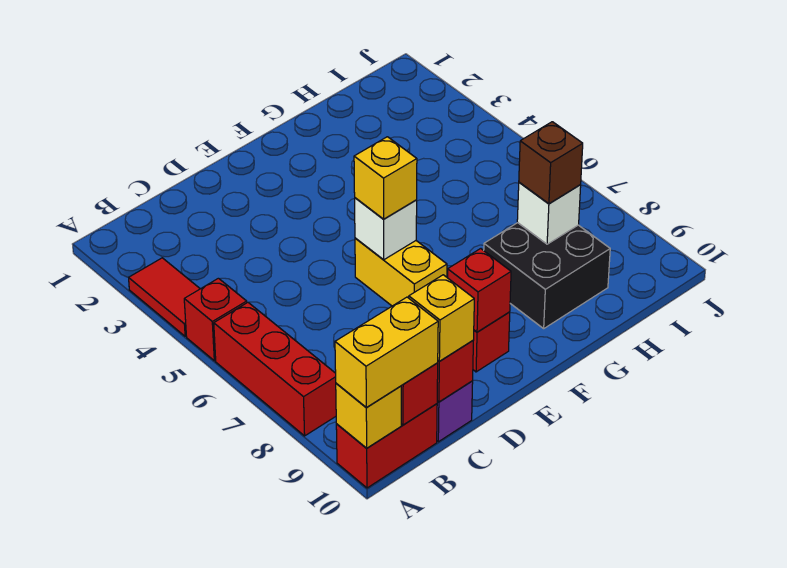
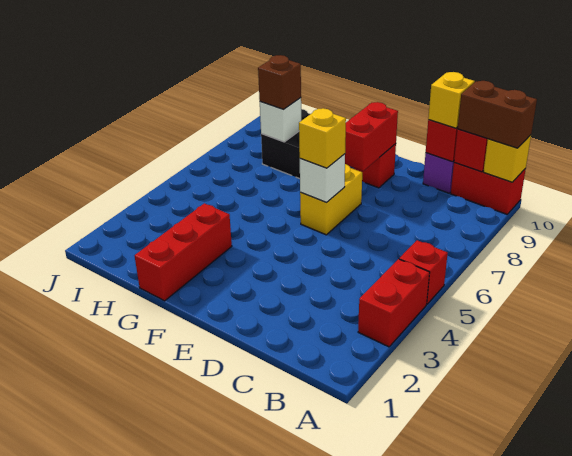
red tile A3:A4 level 1 -> red brick A3:A4 level 1
red brick A6:A8 level 1 -> red brick G1:G3 level 1
yellow brick A10:B10 level 3 -> brown brick A10:B10 level 3
red brick E9 level 2 -> red brick E8:E9 level 2

